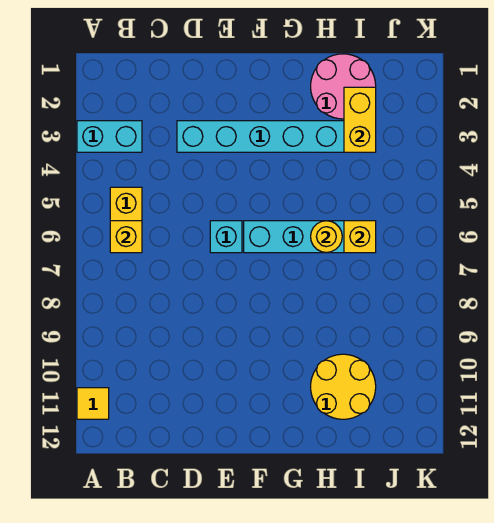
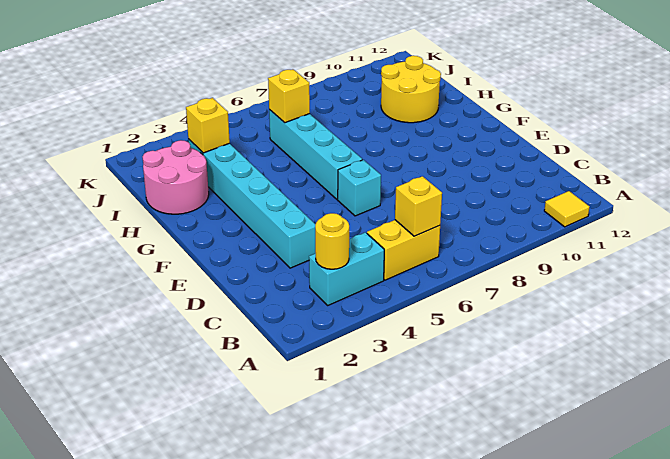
cyan brick A3:B3 level 1 -> cyan brick B3:B4 level 1
yellow round brick H6 level 2 -> yellow round brick B3 level 2
yellow brick I2:I3 level 2 -> yellow brick I3 level 2

